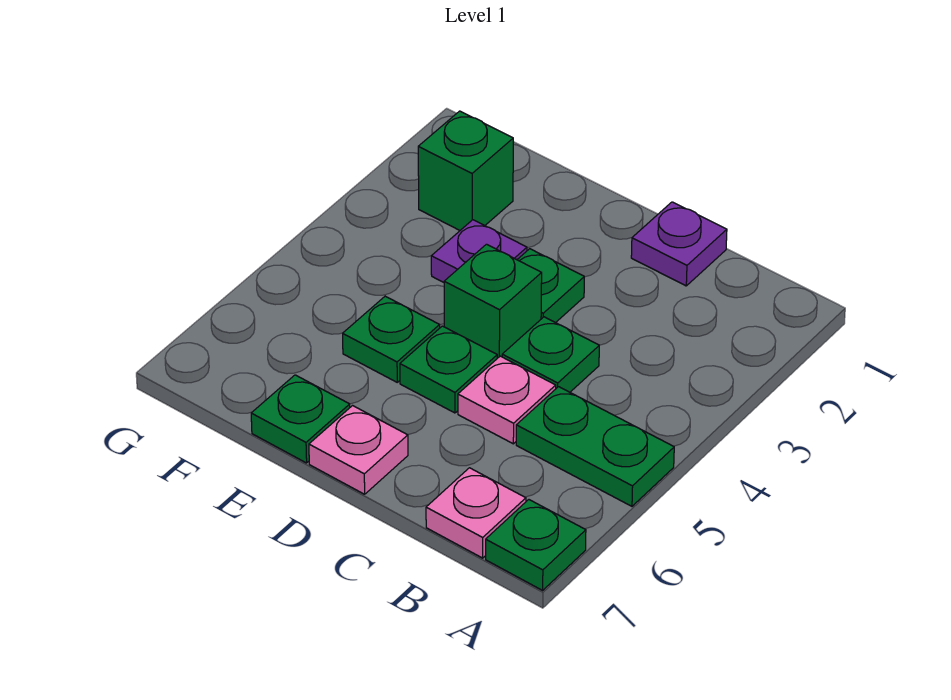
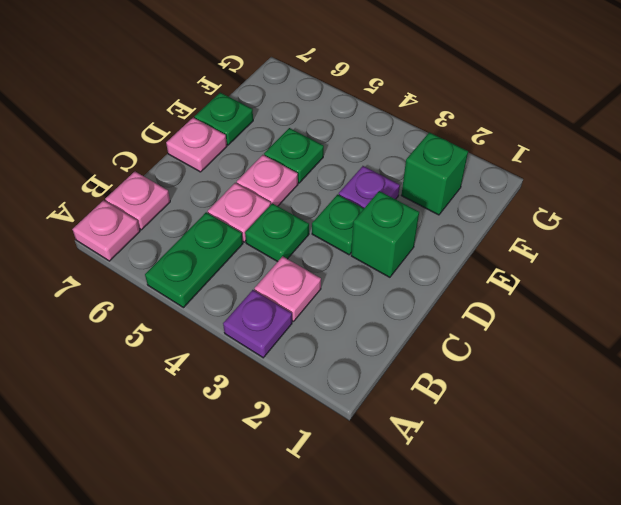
green plate A7 level 1 -> pink plate A7 level 1
none -> pink plate B3 level 1
purple plate C1 level 1 -> purple plate A3 level 1
green brick D4 level 1 -> green brick D2 level 1
green plate D5 level 1 -> pink plate D5 level 1

